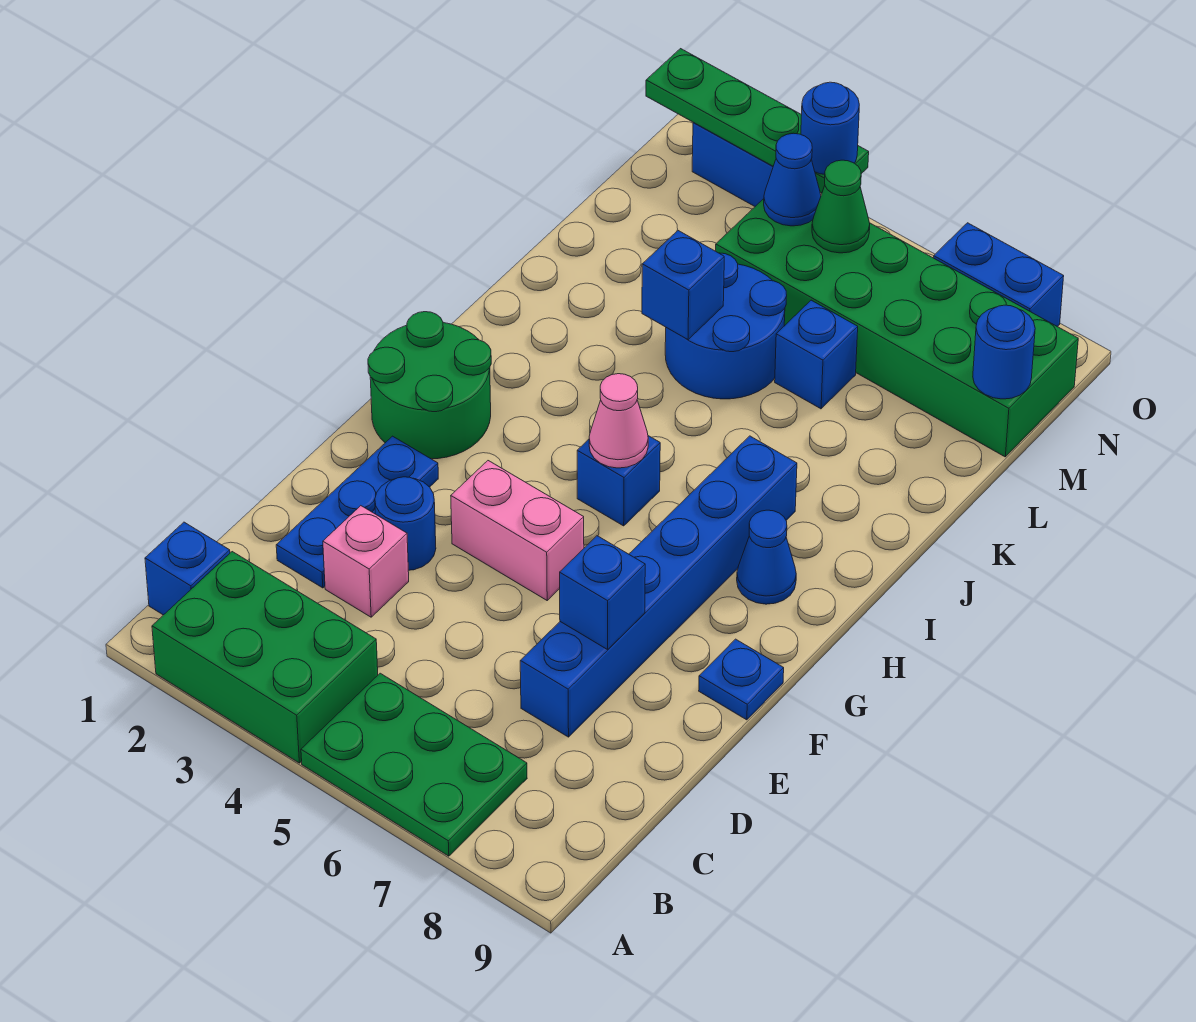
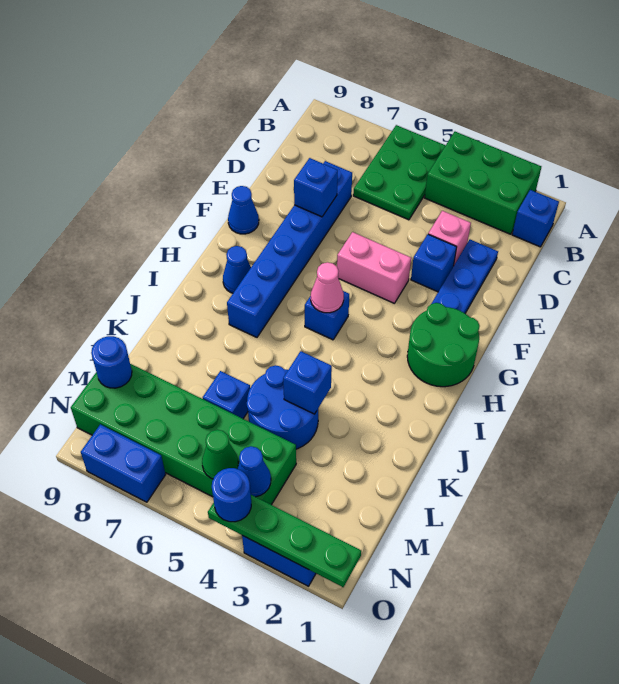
green plate A5:B7 level 1 -> green plate A5:C6 level 1
blue round brick E3 level 1 -> blue brick E3 level 1
blue plate F9 level 1 -> blue cone F9 level 1

